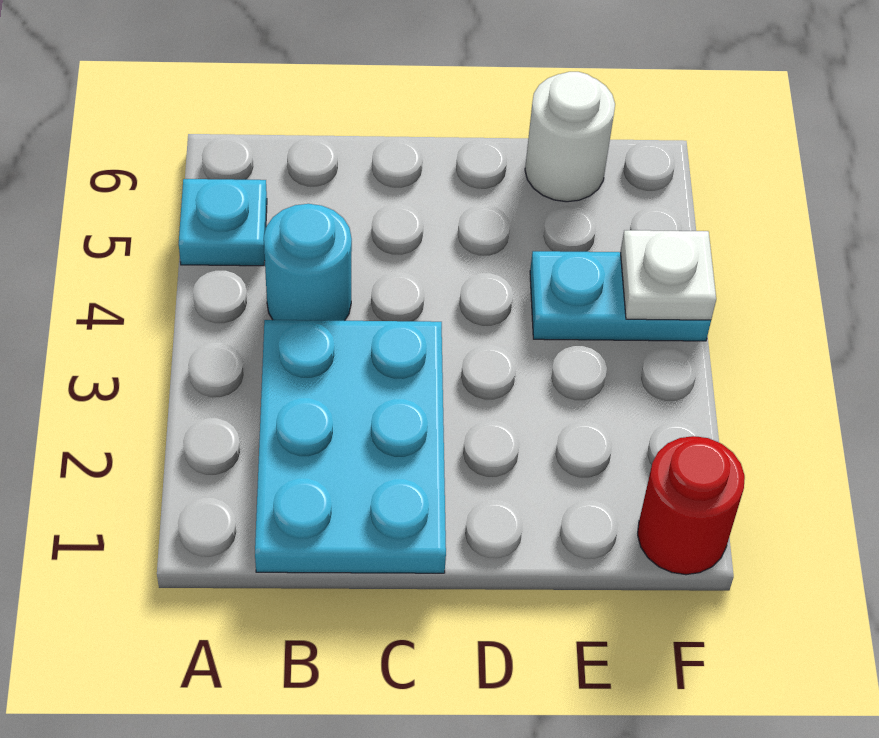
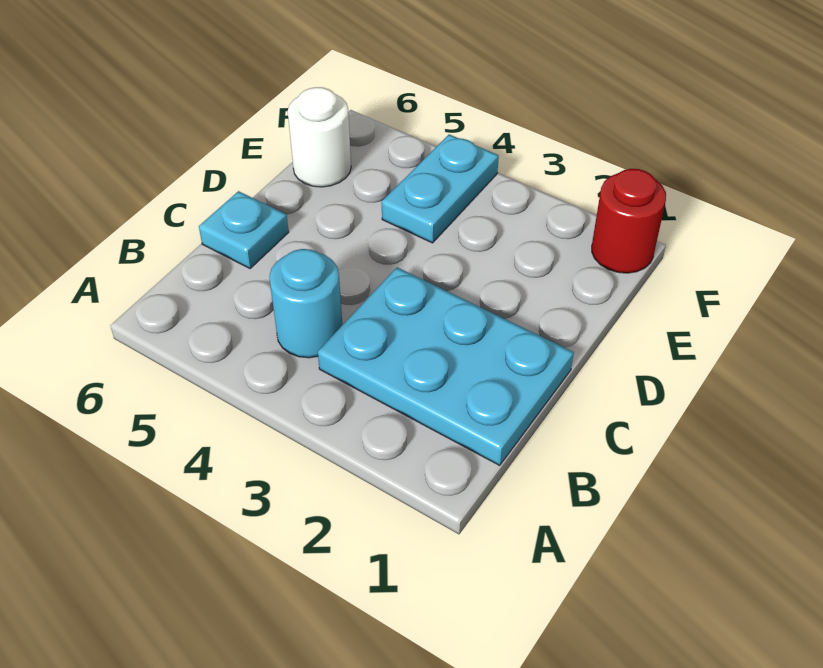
cyan plate A5 level 1 -> cyan plate C6 level 1
white plate F4 level 2 -> none

